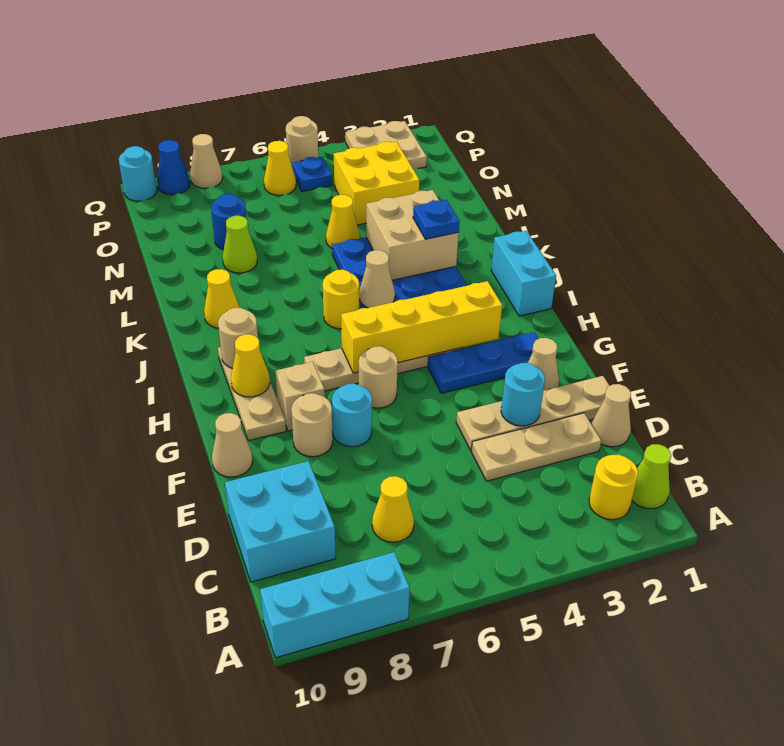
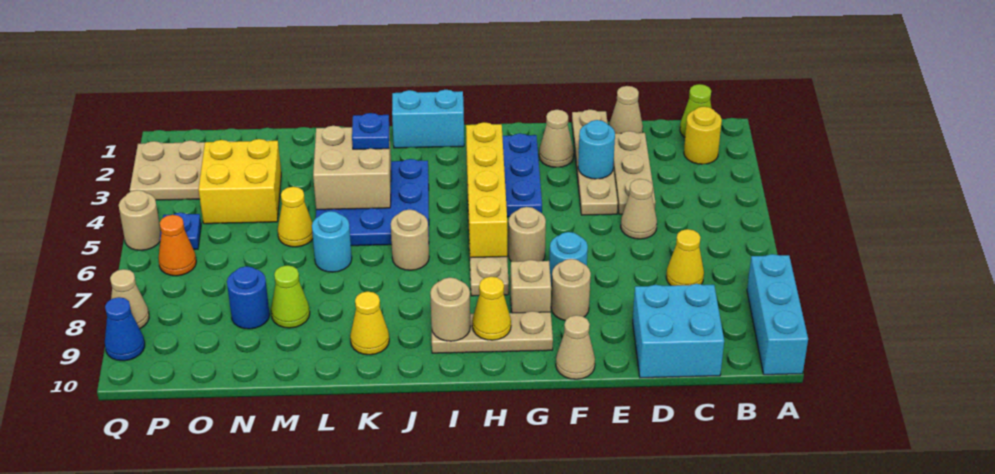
tan cone J5 level 2 -> tan cone D5 level 1
yellow round brick J6 level 1 -> tan round brick J6 level 1
yellow cone P6 level 1 -> orange cone P6 level 1
cyan round brick Q10 level 1 -> cyan round brick L6 level 1

